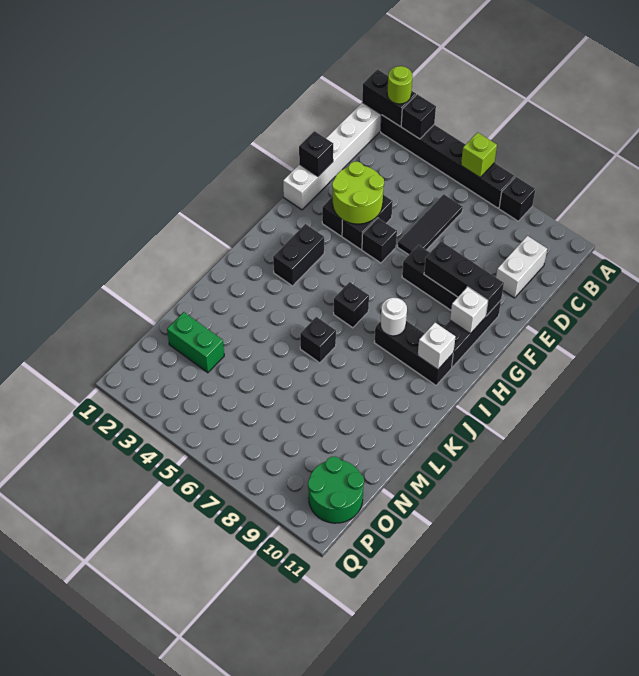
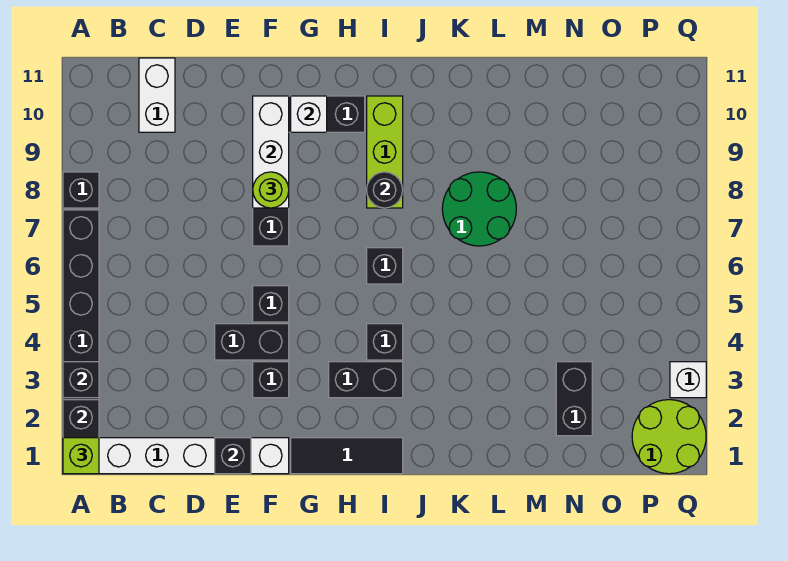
lime round brick A2 level 3 -> lime round brick F8 level 3
lime brick A6 level 2 -> lime brick A1 level 3
black tile C6:E6 level 1 -> black tile G1:I1 level 1
white brick C10:D10 level 1 -> white brick C10:C11 level 1
lime round brick E3:F4 level 2 -> lime round brick P1:Q2 level 1
black brick F8:F10 level 2 -> white brick F8:F10 level 2
black brick I8:I10 level 1 -> lime brick I8:I10 level 1
white round brick I8 level 2 -> black round brick I8 level 2
white brick I10 level 2 -> white brick Q3 level 1
black brick K6 level 1 -> black brick I4 level 1
green brick N2:N3 level 1 -> black brick N2:N3 level 1
green round brick O10:P11 level 1 -> green round brick K7:L8 level 1

